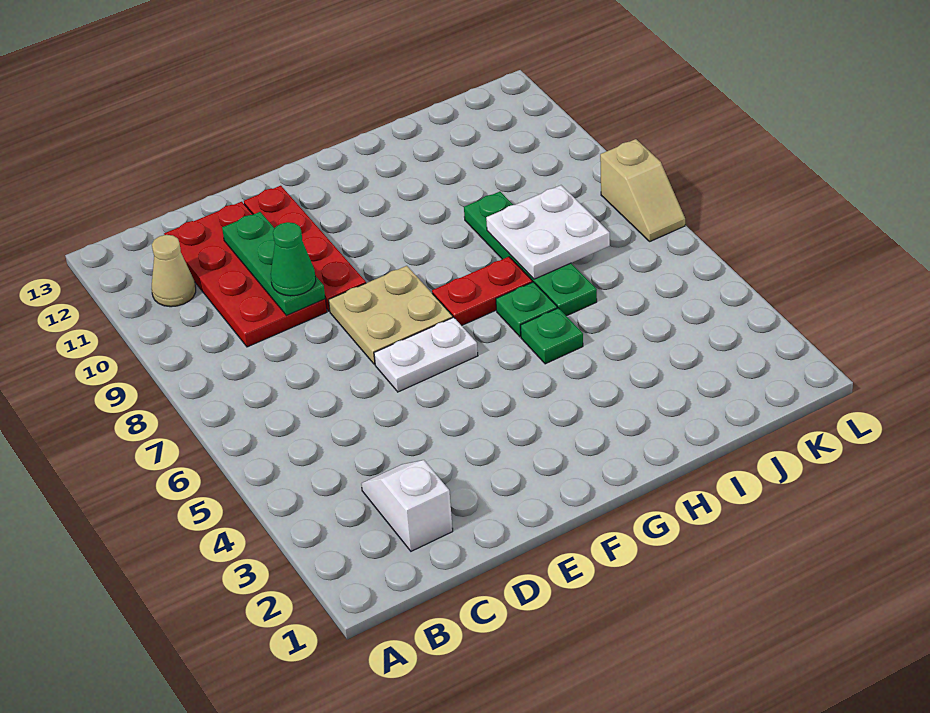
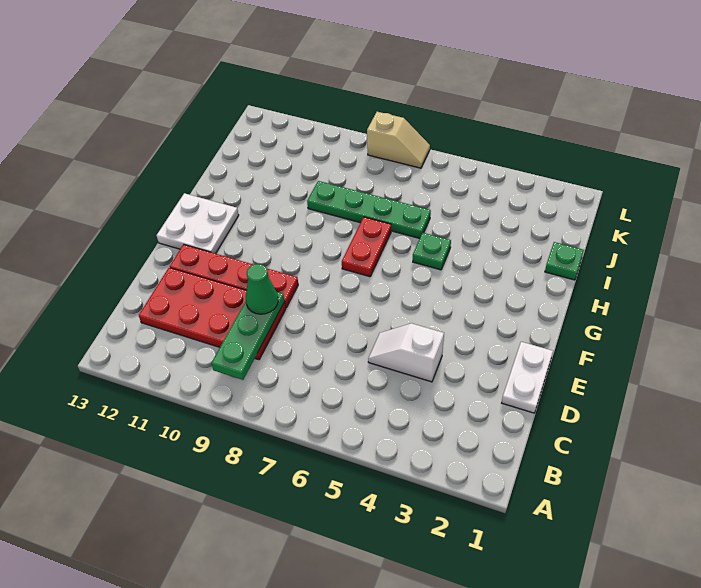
tan cone B11 level 1 -> none
white slope C2:C3 level 1 top 2 -> white slope D4:D5 level 1 top 4
green plate D9:D11 level 2 -> green plate B9:D9 level 2
white plate E6:F6 level 1 -> white plate D1:E1 level 1
tan plate E7:F8 level 1 -> none
green plate H6 level 1 -> green plate I1 level 1
white plate I7:J8 level 2 -> white plate F12:G13 level 1

